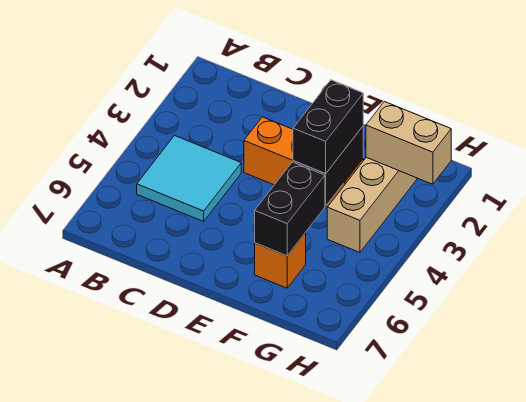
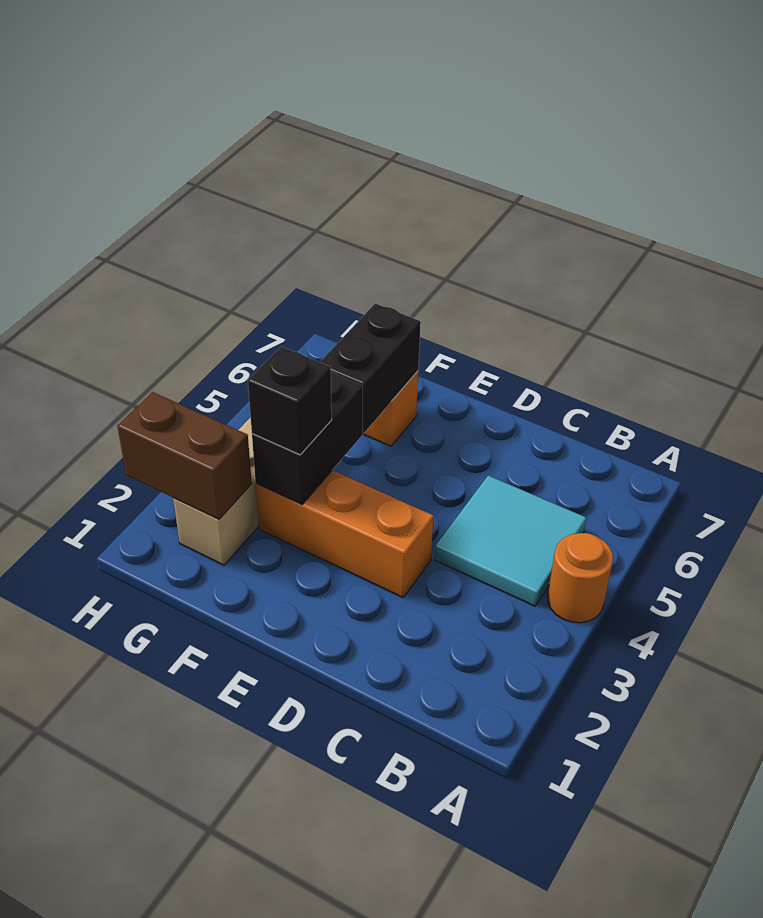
none -> orange round brick A4 level 1
black brick F3:F4 level 3 -> black brick F3 level 3
tan brick G2:H2 level 2 -> brown brick G2:H2 level 2

